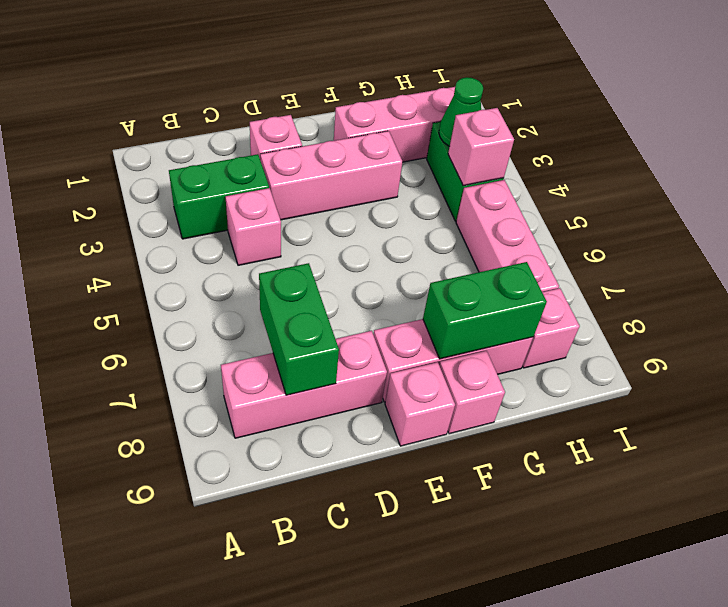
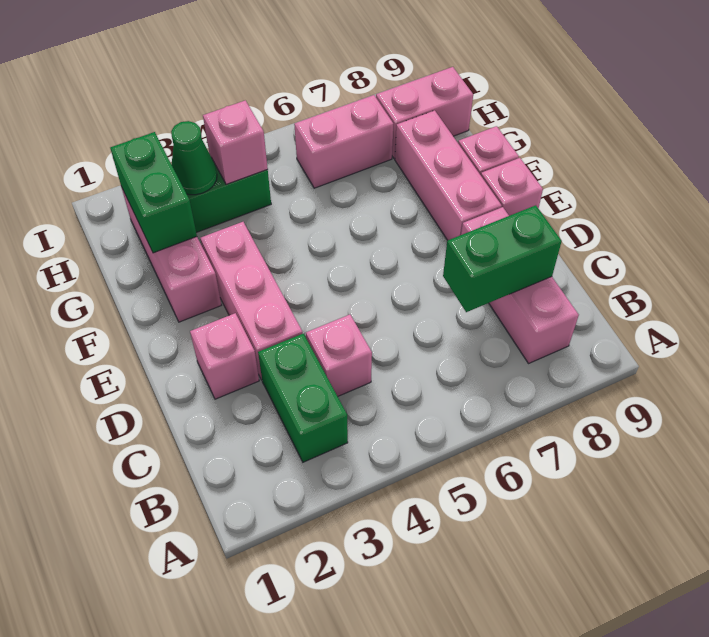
green brick F8:G8 level 2 -> green brick G2:H2 level 2
pink brick H5:H7 level 1 -> pink brick H6:H7 level 1
pink brick H8 level 1 -> pink brick H8:H9 level 1

